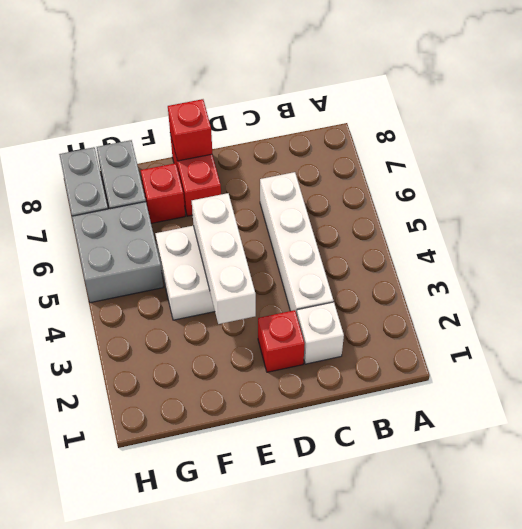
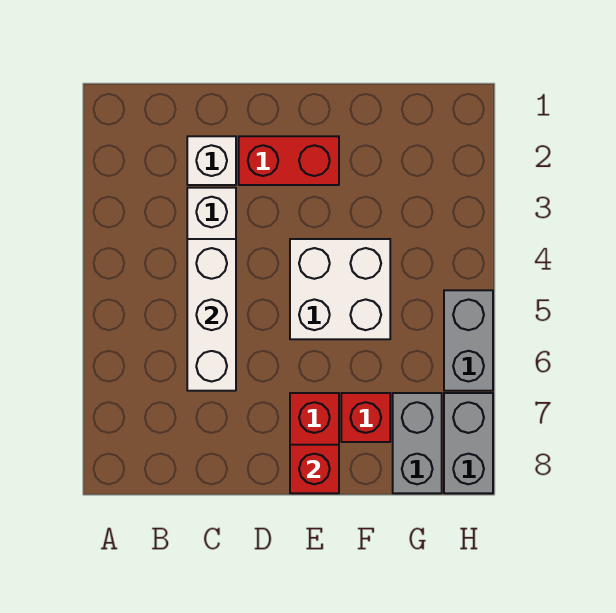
red brick D2 level 1 -> red brick D2:E2 level 1
white brick E3:E5 level 2 -> white brick C4:C6 level 2
grey brick G5:H6 level 1 -> grey brick H5:H6 level 1

